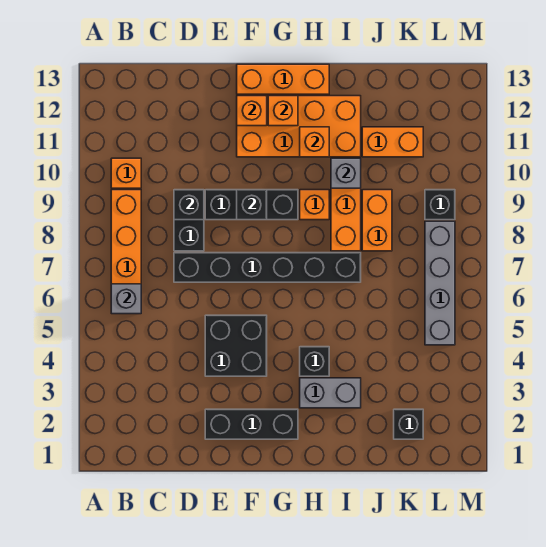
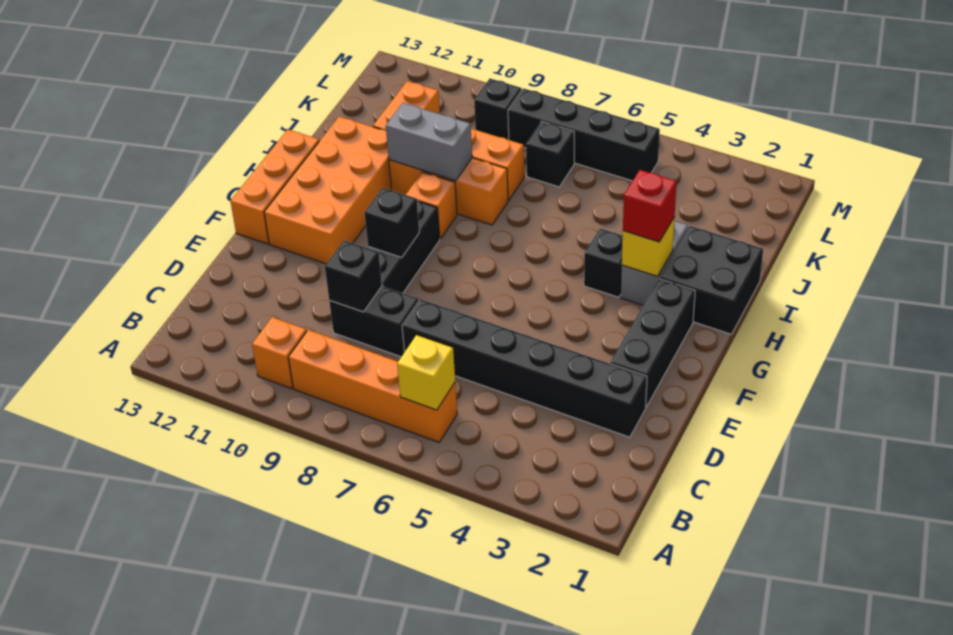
grey brick B6 level 2 -> yellow brick B6 level 2
black brick D7:I7 level 1 -> black brick D2:D7 level 1
black brick E4:F5 level 1 -> black brick H1:I2 level 1
orange brick F12 level 2 -> none
orange brick G12 level 2 -> none
none -> yellow brick H3 level 2
none -> red brick H3 level 3
orange brick H11 level 2 -> none
grey brick I10 level 2 -> grey brick I9:I10 level 2
black brick K2 level 1 -> black brick K7 level 1
grey brick L5:L8 level 1 -> black brick L5:L8 level 1

